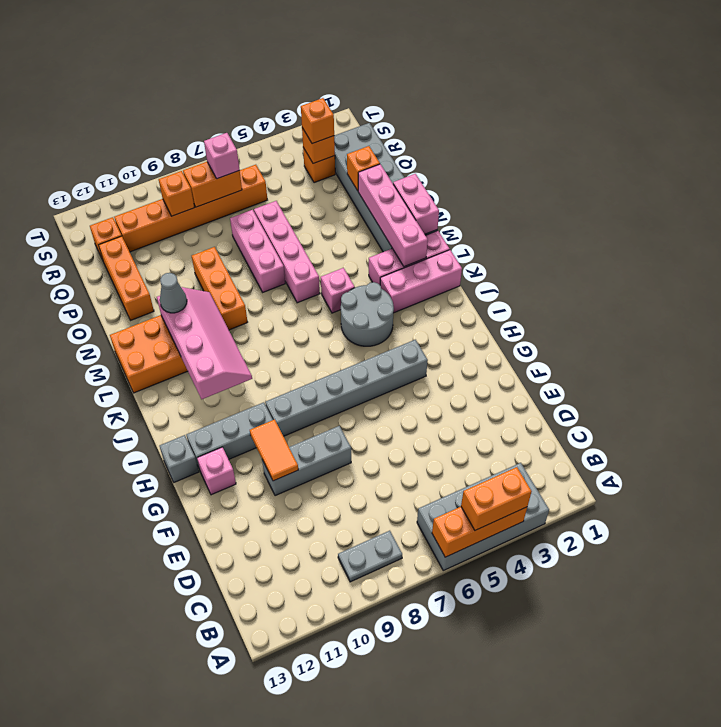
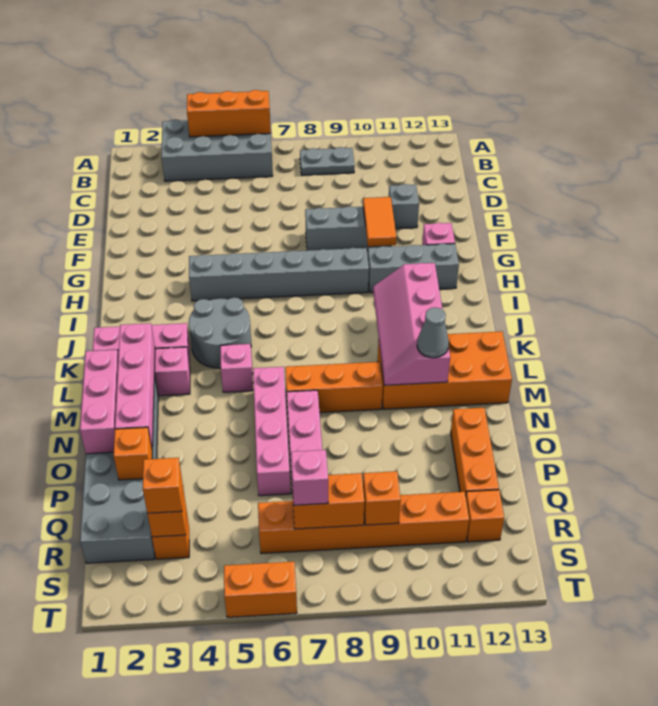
orange brick A4:A5 level 3 -> orange brick T5:T6 level 1
grey brick H13 level 1 -> grey brick E11 level 1
pink brick M1:N1 level 2 -> pink brick M1:O1 level 2
orange brick M9:O9 level 1 -> orange brick M7:M9 level 1

